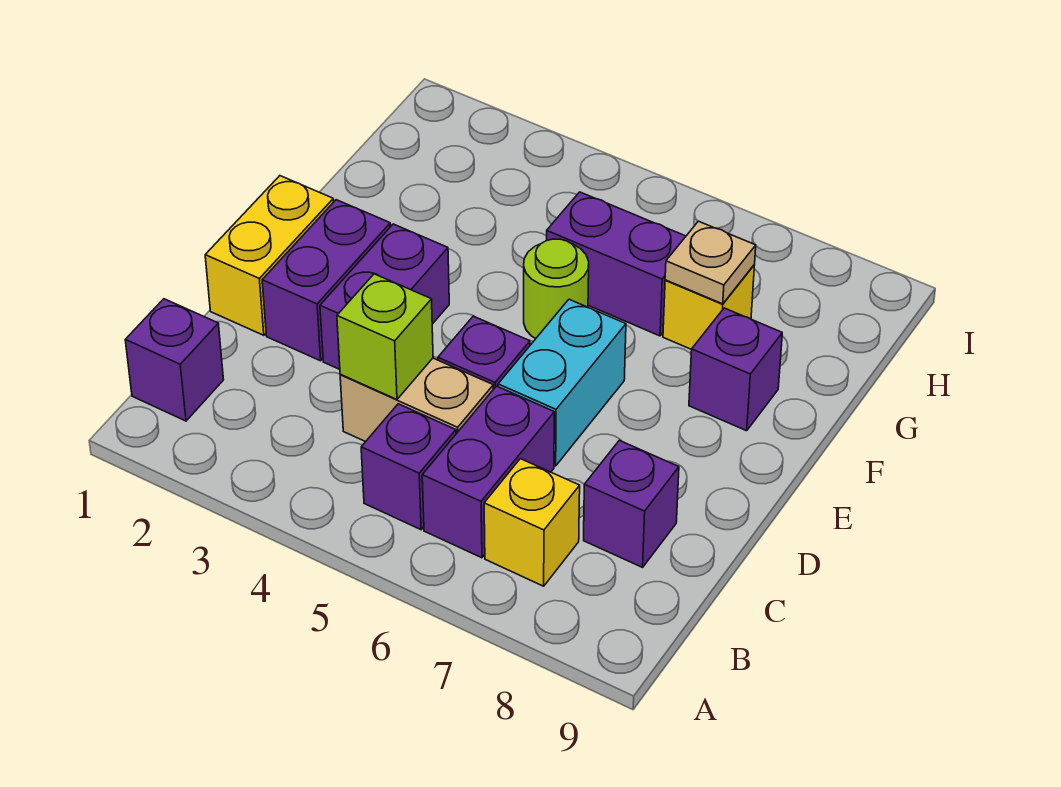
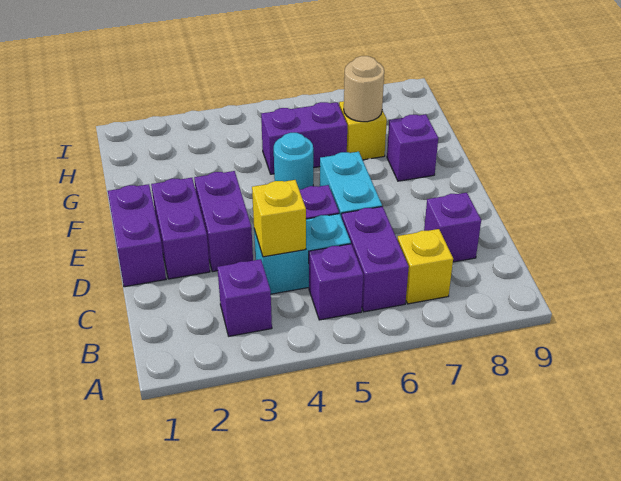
purple brick B1 level 1 -> purple brick B3 level 1
tan brick C4:C5 level 1 -> cyan brick C4:C5 level 1
lime brick C4 level 2 -> yellow brick C4 level 2
yellow brick D1:E1 level 1 -> purple brick D1:E1 level 1
lime round brick F5 level 1 -> cyan round brick F5 level 1
tan plate G7 level 2 -> tan round brick G7 level 2

